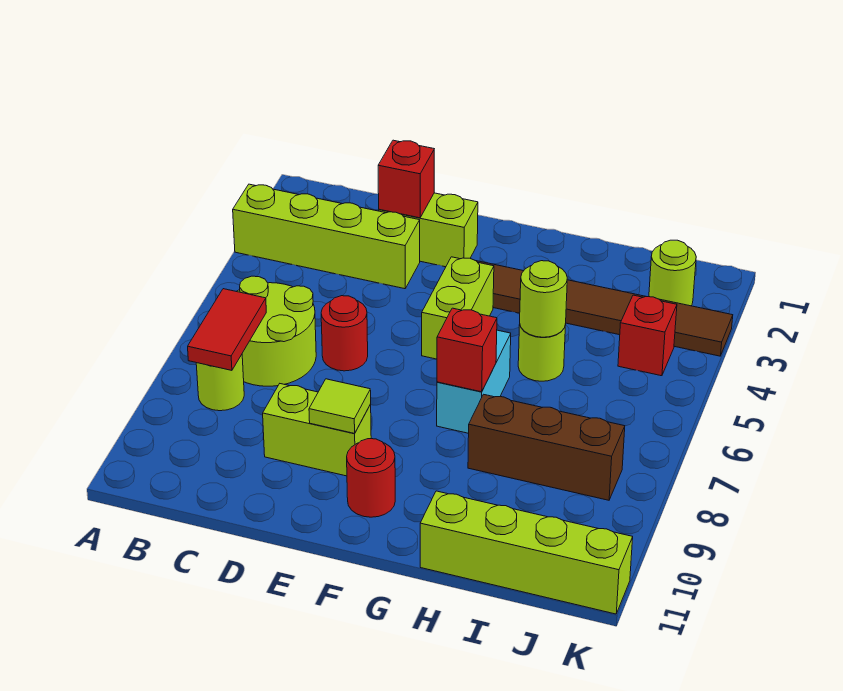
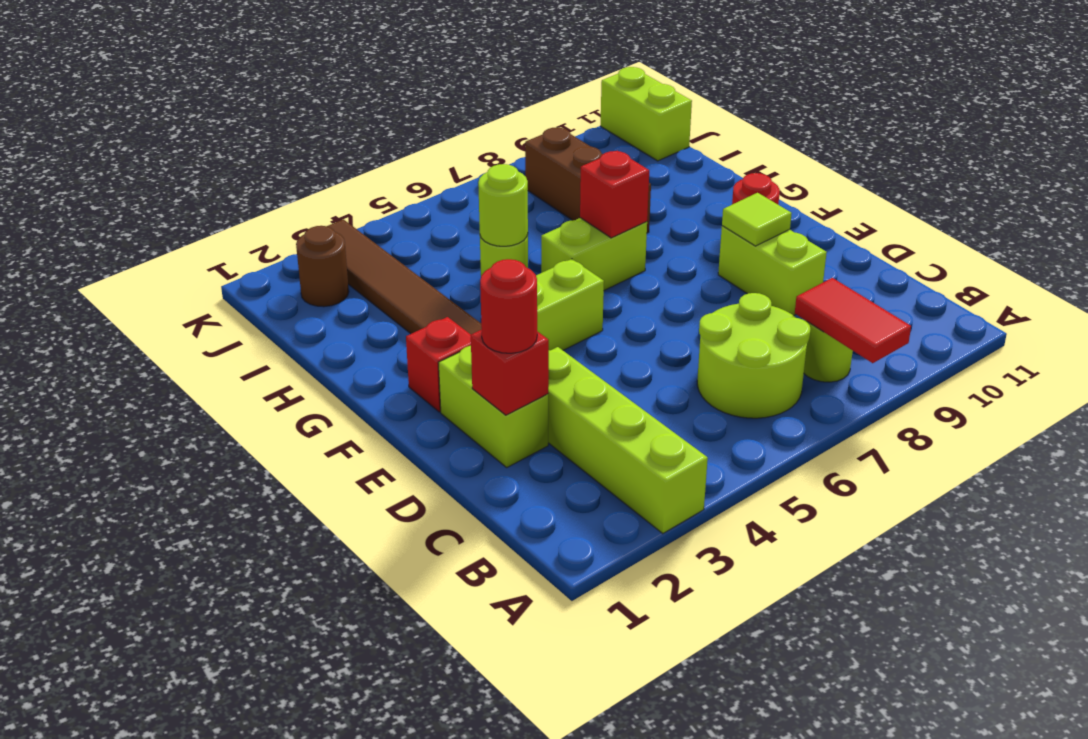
red tile B7:B8 level 2 -> red tile A8:B8 level 2
red round brick D6 level 1 -> red round brick D2 level 3
cyan brick G6:G7 level 1 -> lime brick G6:G7 level 1
lime brick H11:K11 level 1 -> lime brick J11:K11 level 1
lime round brick J2 level 1 -> brown round brick J2 level 1
red brick J4 level 1 -> red brick F2 level 1

